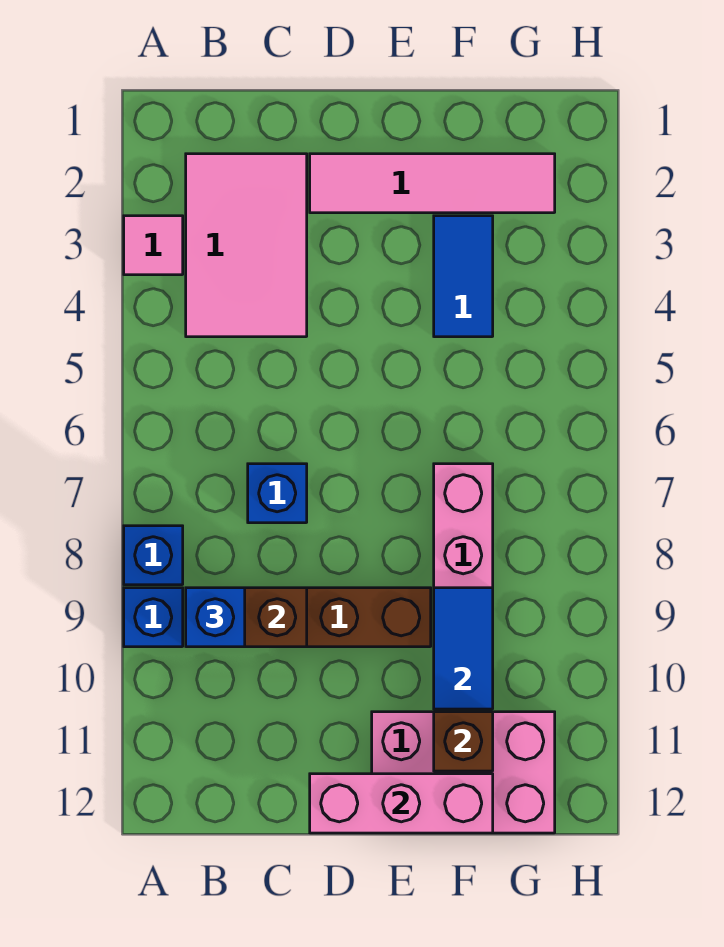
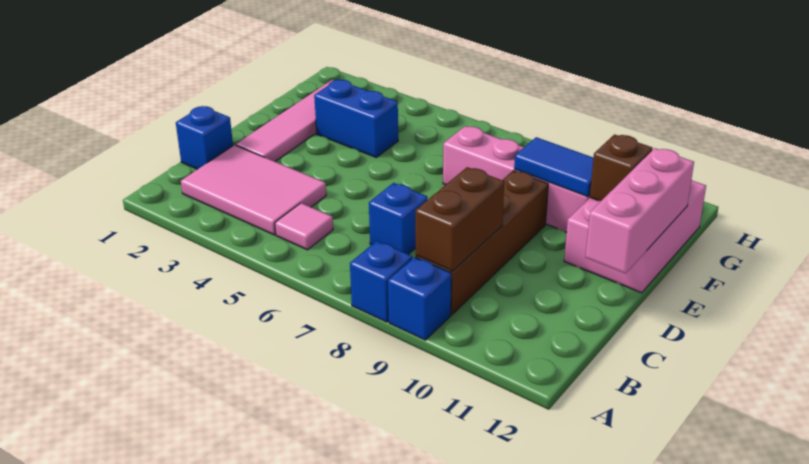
pink tile A3 level 1 -> pink tile B5 level 1
blue brick B9 level 3 -> blue brick C1 level 1
blue tile F3:F4 level 1 -> blue brick F3:F4 level 1

